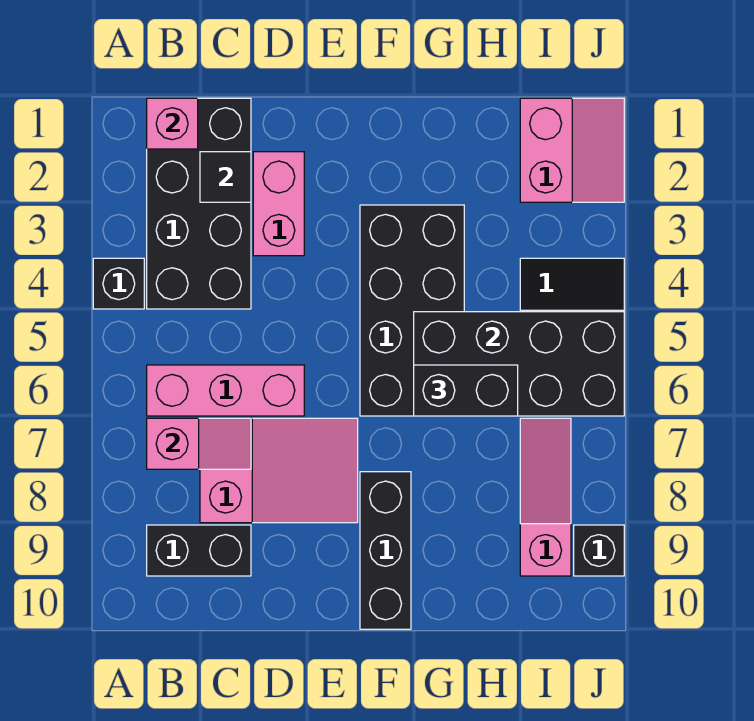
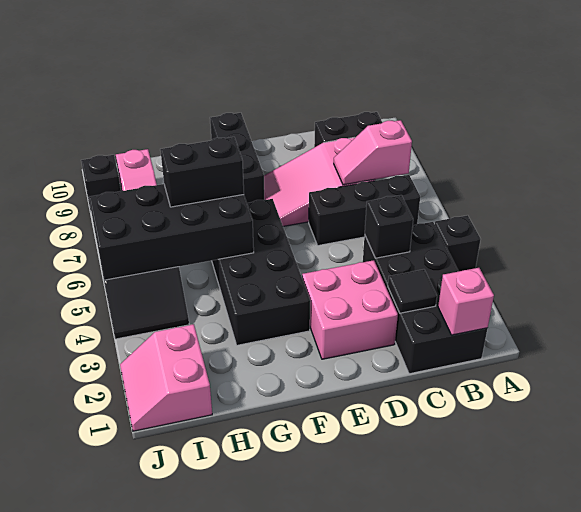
pink brick B6:D6 level 1 -> black brick B6:D6 level 1
none -> black brick C4 level 2
pink brick D2:D3 level 1 -> pink brick D2:E3 level 1

